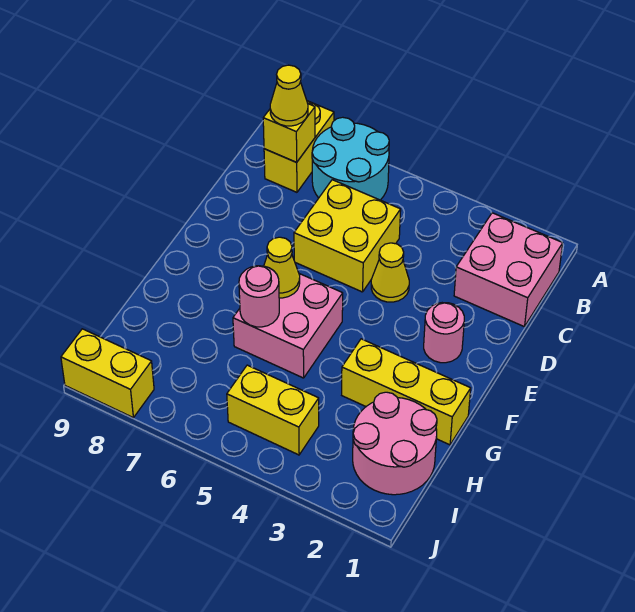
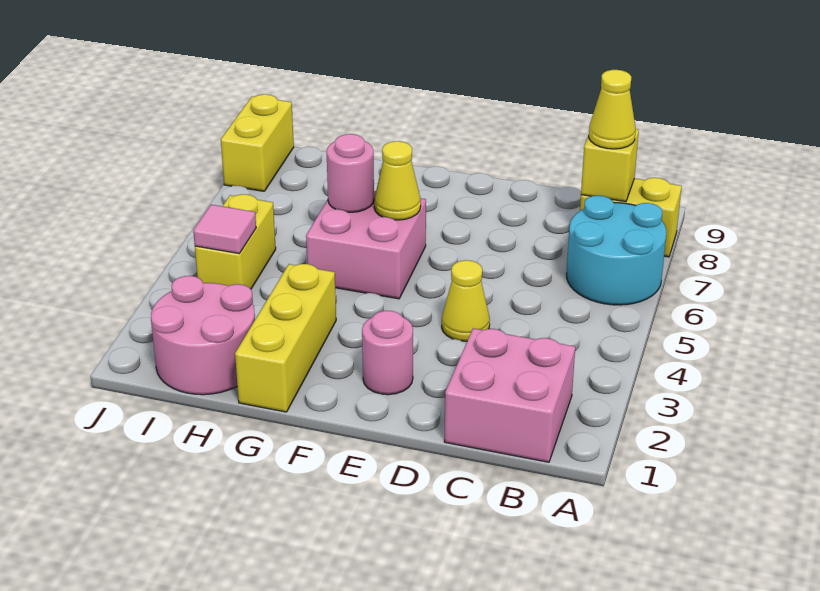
yellow brick C5:D6 level 1 -> none
none -> pink tile I4 level 2

